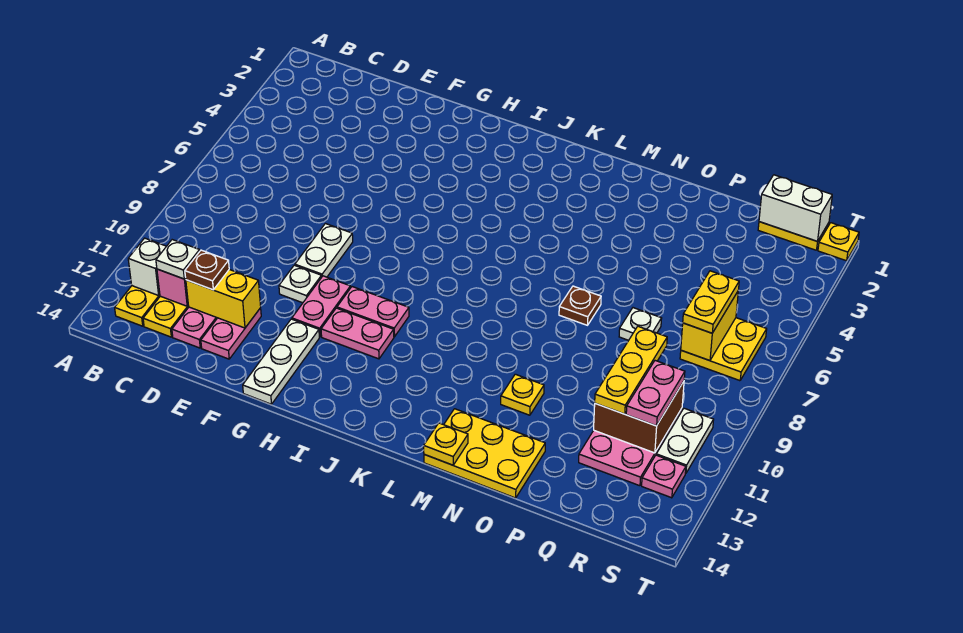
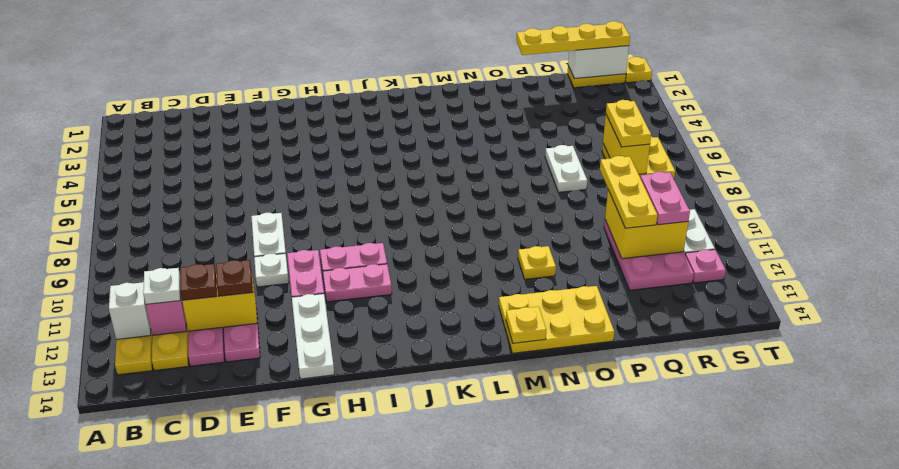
brown plate N7 level 1 -> brown plate E12 level 3
none -> yellow plate P1:S1 level 3
white plate P7 level 1 -> white plate P6:P7 level 1
brown brick Q10:R11 level 2 -> yellow brick Q10:R11 level 2

